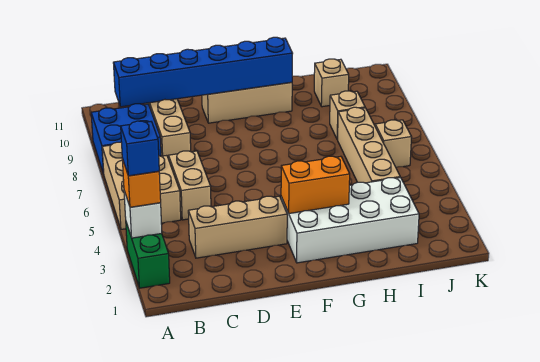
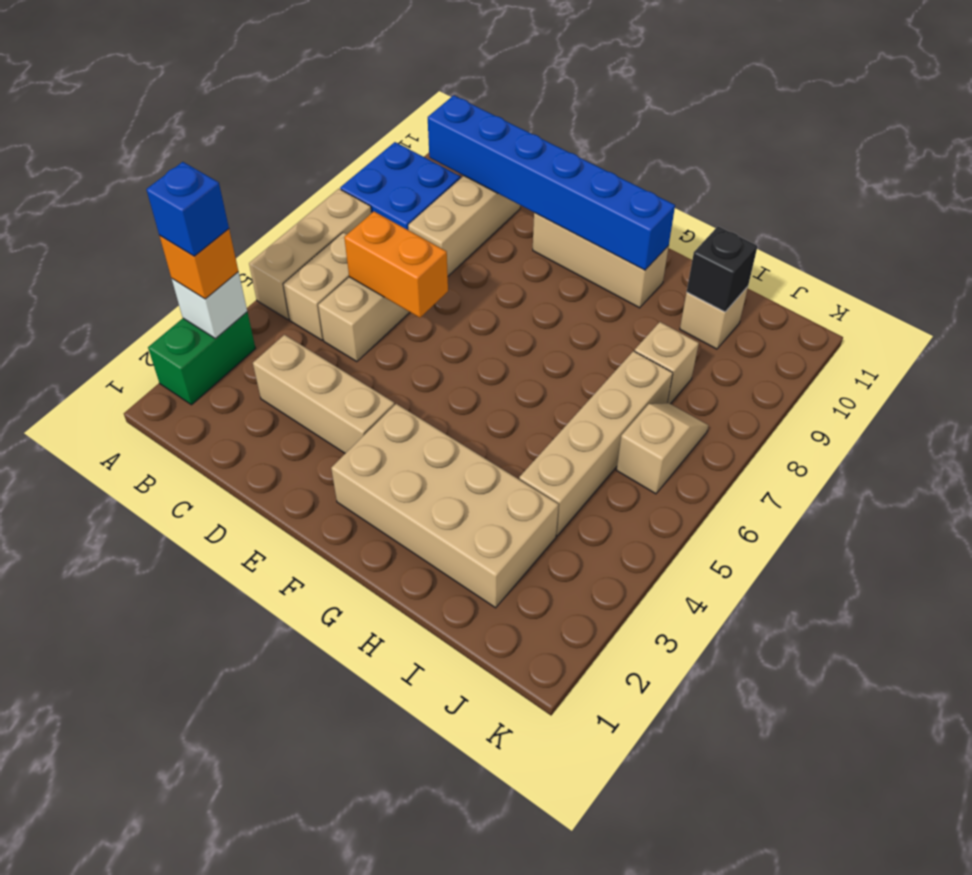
white brick F2:I3 level 1 -> tan brick F2:I3 level 1
orange brick F3:G3 level 2 -> orange brick C6:D6 level 2
none -> black brick I10 level 2

